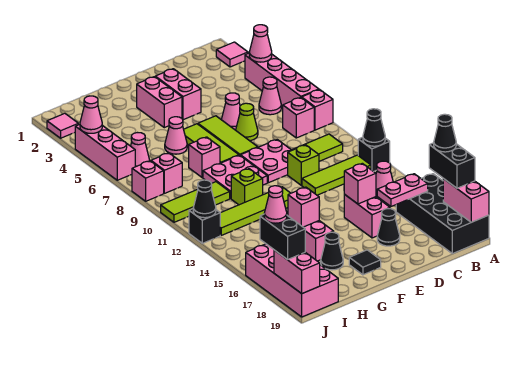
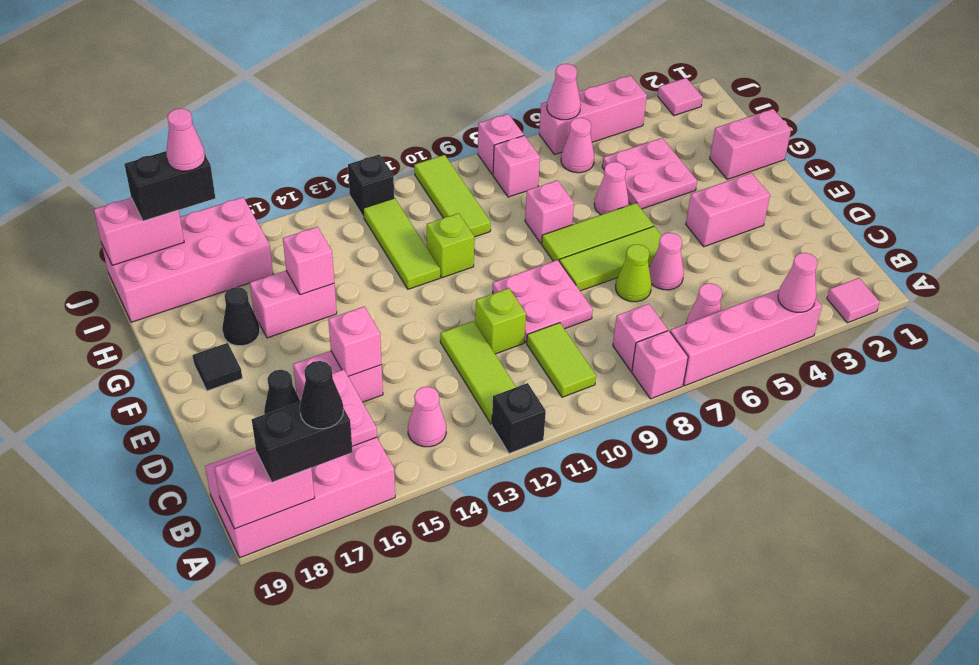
black cone A12 level 2 -> none
black brick A16:B19 level 1 -> pink brick A16:B19 level 1
pink brick F3:F4 level 1 -> pink brick G1:G2 level 1
pink plate F9:G10 level 1 -> pink plate G4:H5 level 1
lime tile F12:I12 level 1 -> lime tile G12:I12 level 1
pink cone J4 level 2 -> pink cone J6 level 2
black cone J12 level 2 -> none

